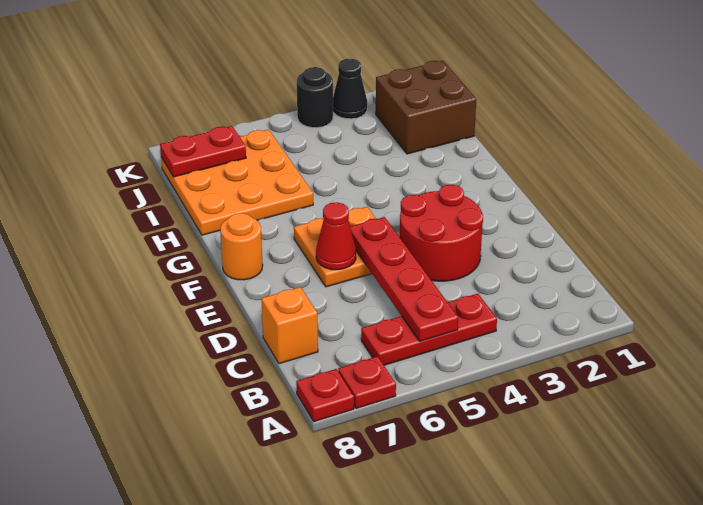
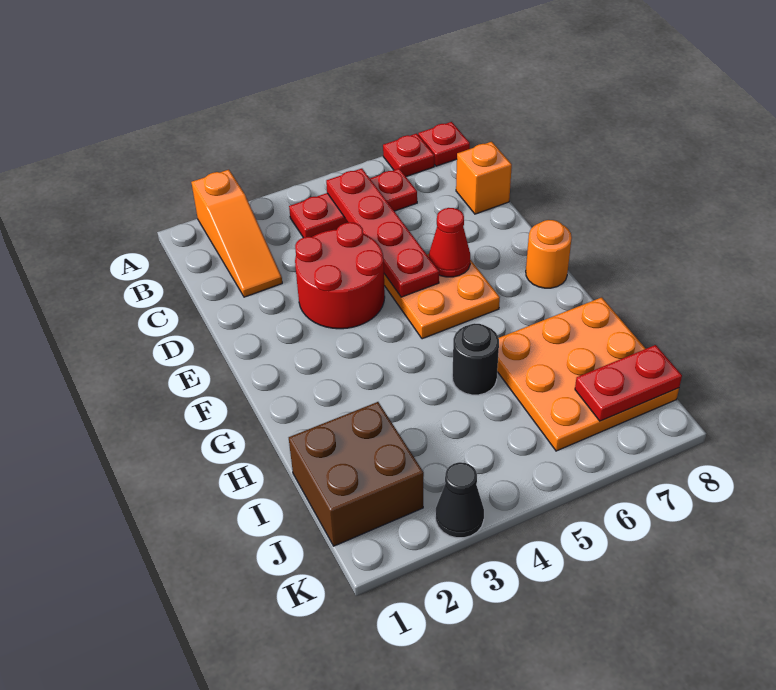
none -> orange slope A2:C2 level 1 top A
black round brick K4 level 1 -> black round brick H5 level 1

